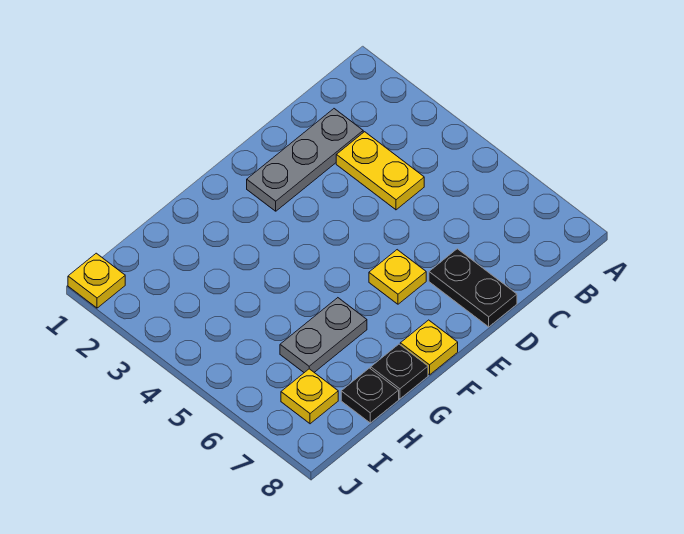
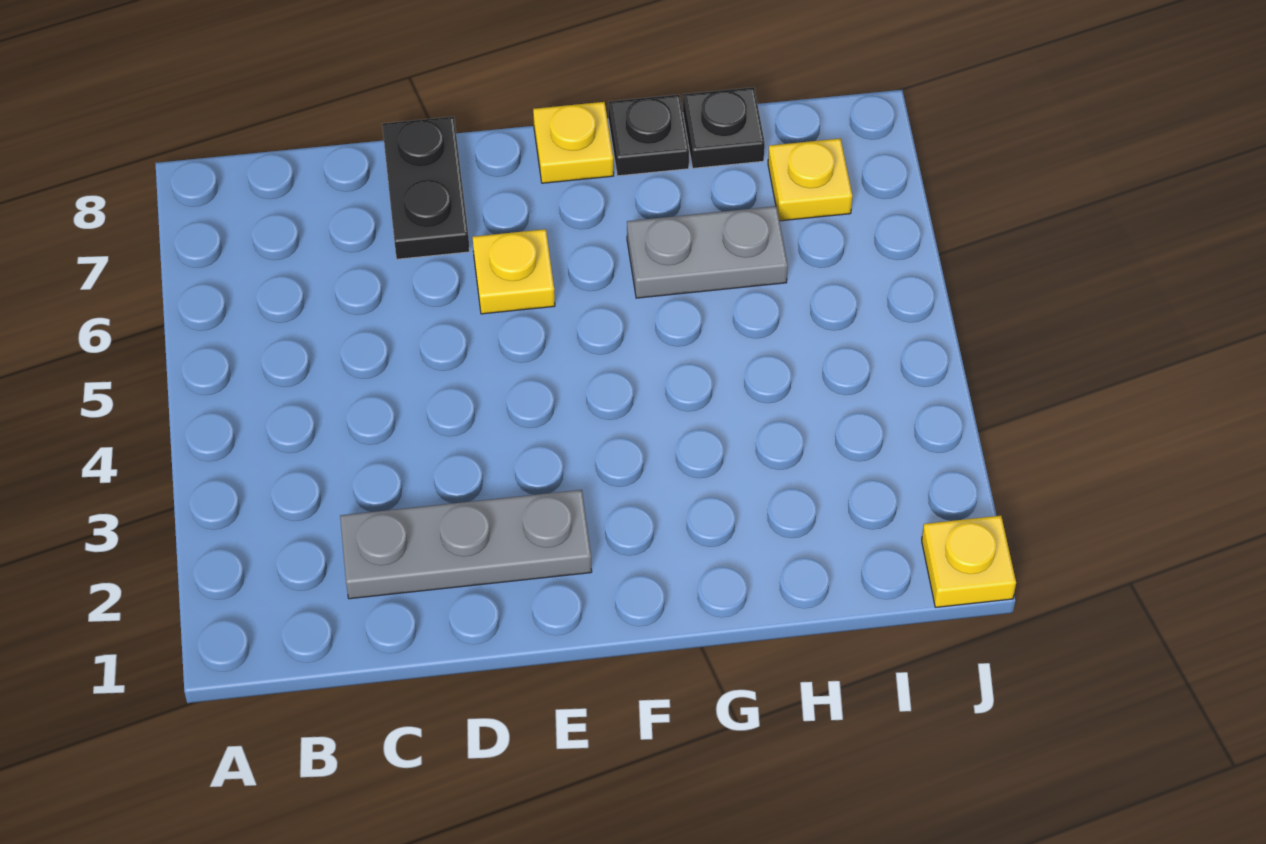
yellow plate C3:C4 level 1 -> none

